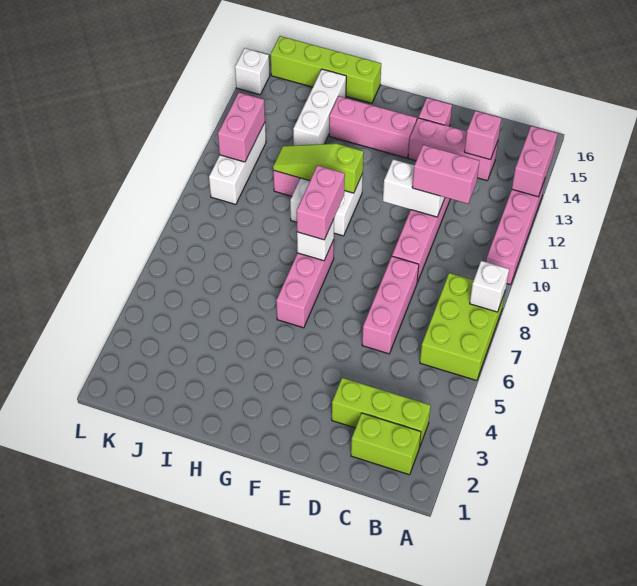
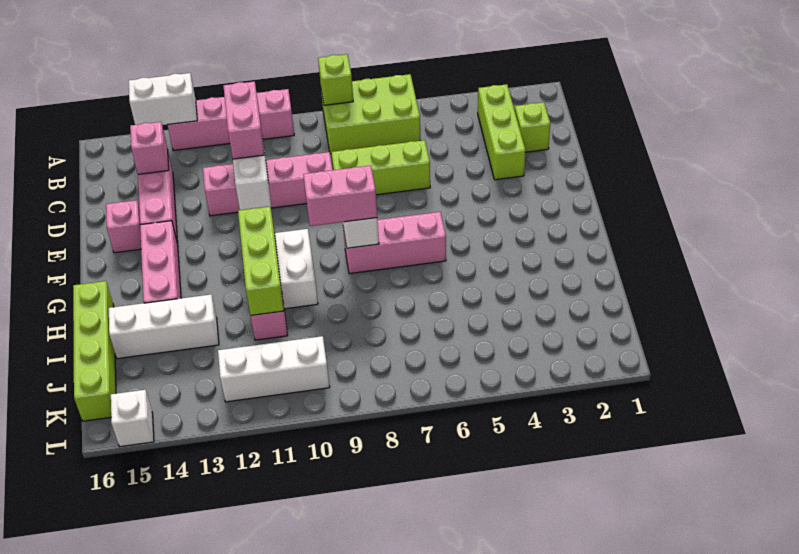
white brick A8 level 2 -> lime brick A8 level 2
pink brick A13:A14 level 2 -> white brick A13:A14 level 2
lime brick B2:C2 level 1 -> lime brick C2 level 1
pink brick D6:D8 level 1 -> lime brick D6:D8 level 1
lime slope G11:I11 level 2 top G -> lime brick G11:I11 level 2
pink brick K11:K12 level 2 -> none

